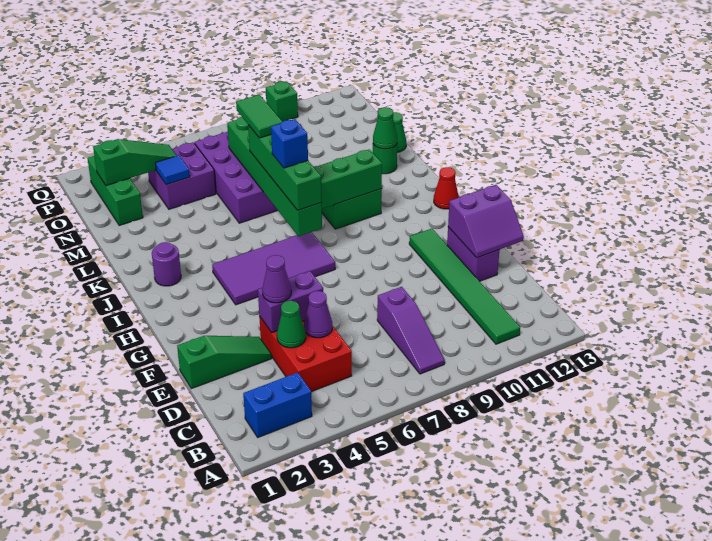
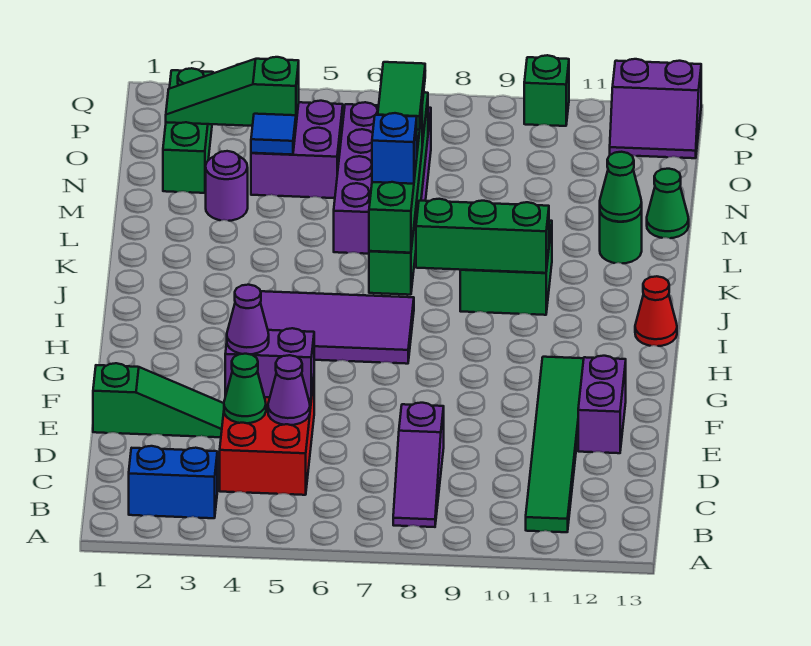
purple slope E12:F13 level 2 top F -> purple slope P12:Q13 level 1 top Q
purple round brick J2 level 1 -> purple round brick M3 level 1
green slope O2:O4 level 2 top 2 -> green slope O2:O4 level 2 top 4

